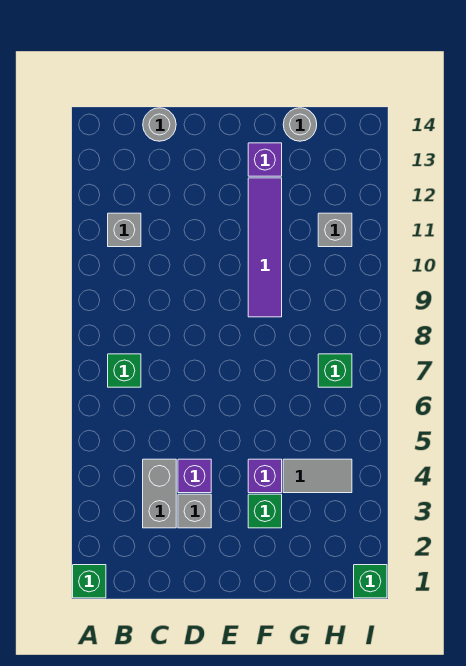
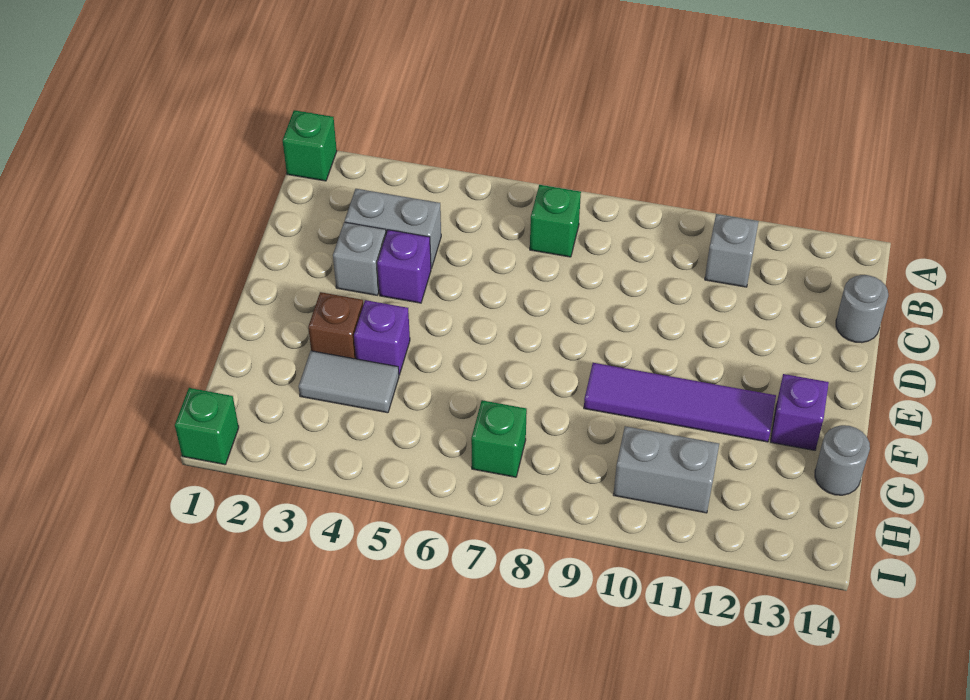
green brick F3 level 1 -> brown brick F3 level 1
grey tile G4:H4 level 1 -> grey tile G3:G4 level 1
grey brick H11 level 1 -> grey brick H10:H11 level 1

